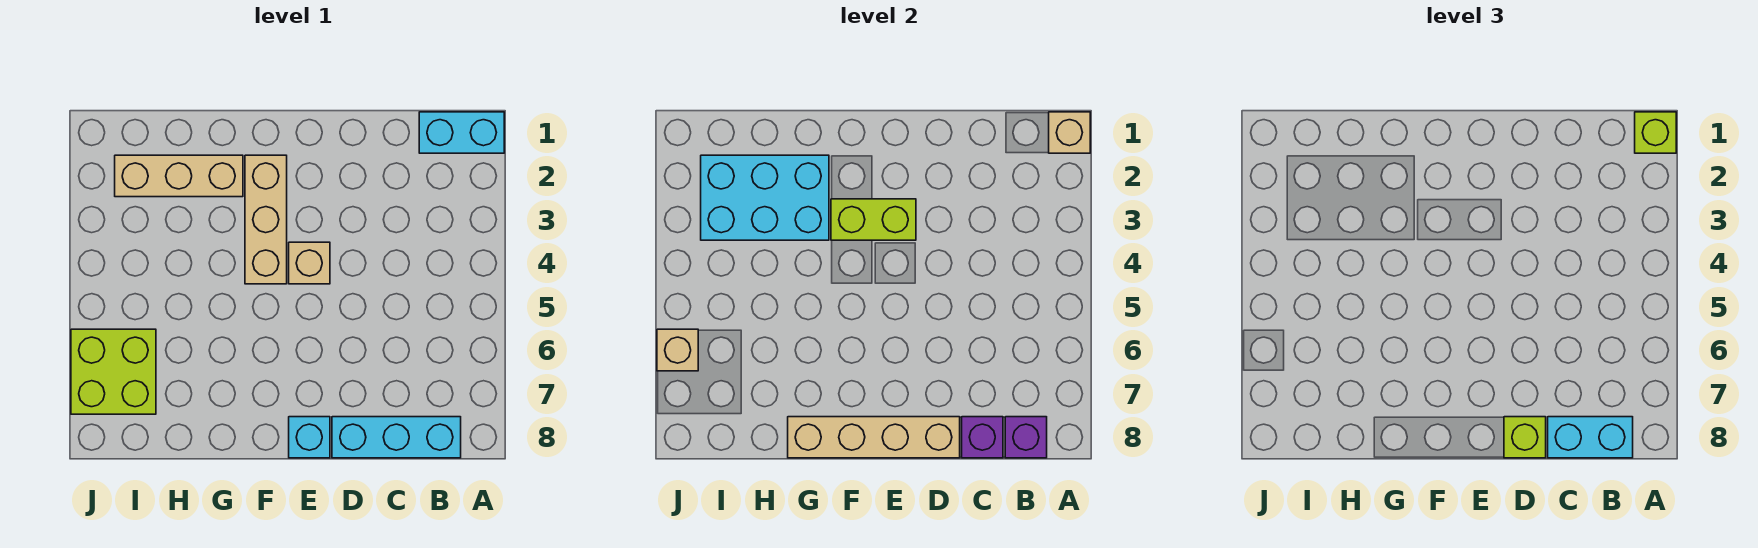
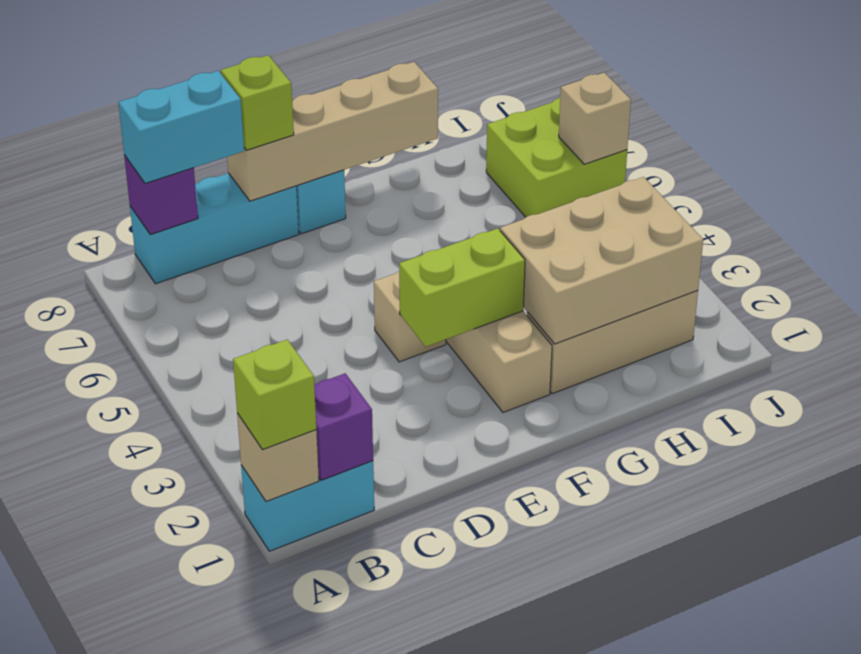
purple brick C8 level 2 -> purple brick B1 level 2
cyan brick G2:I3 level 2 -> tan brick G2:I3 level 2

